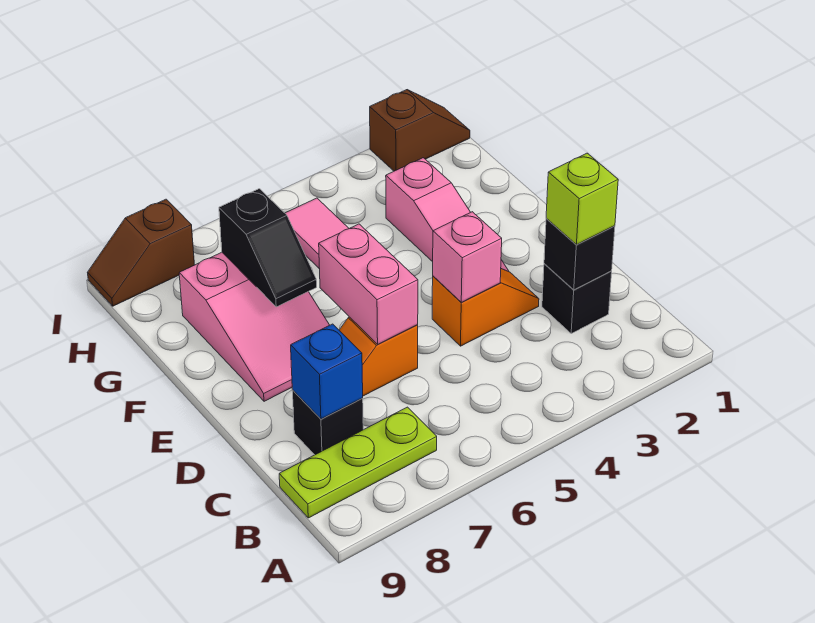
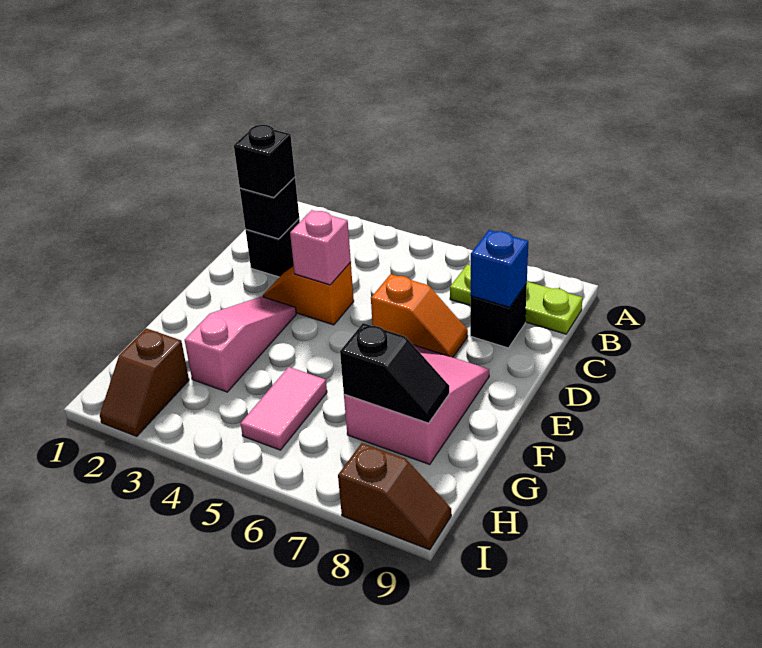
lime brick C2 level 3 -> black brick C2 level 3
pink brick D6:E6 level 2 -> none
black slope F7:G7 level 2 top G -> black slope G7:G8 level 2 top 7
brown slope I1:I2 level 1 top 2 -> brown slope H2:I2 level 1 top H

